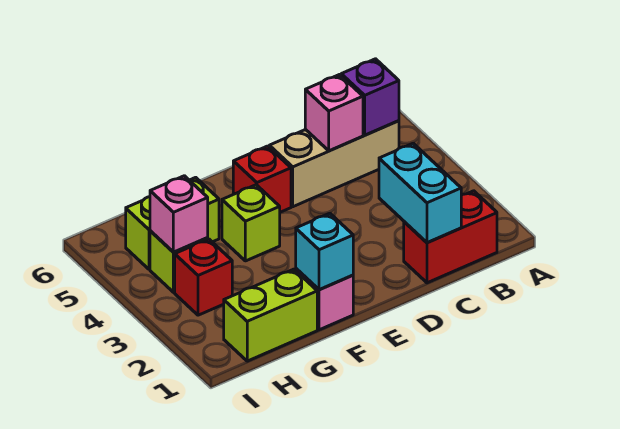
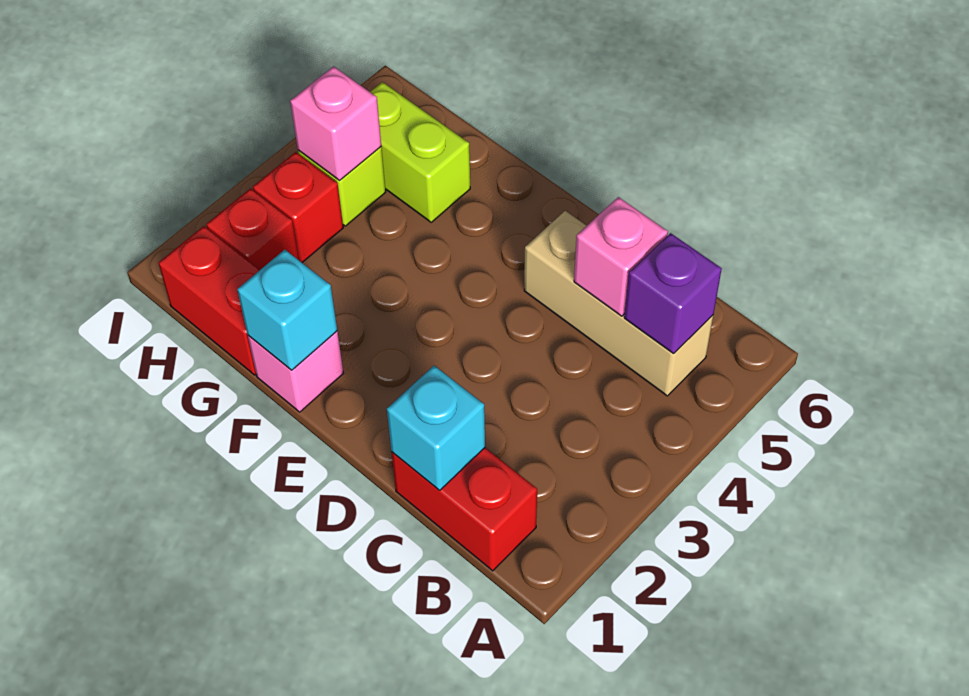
cyan brick C1:C2 level 2 -> cyan brick C1 level 2
red brick E5 level 1 -> red brick H2 level 1
lime brick F4 level 1 -> none
lime brick G1:H1 level 1 -> red brick G1:H1 level 1

